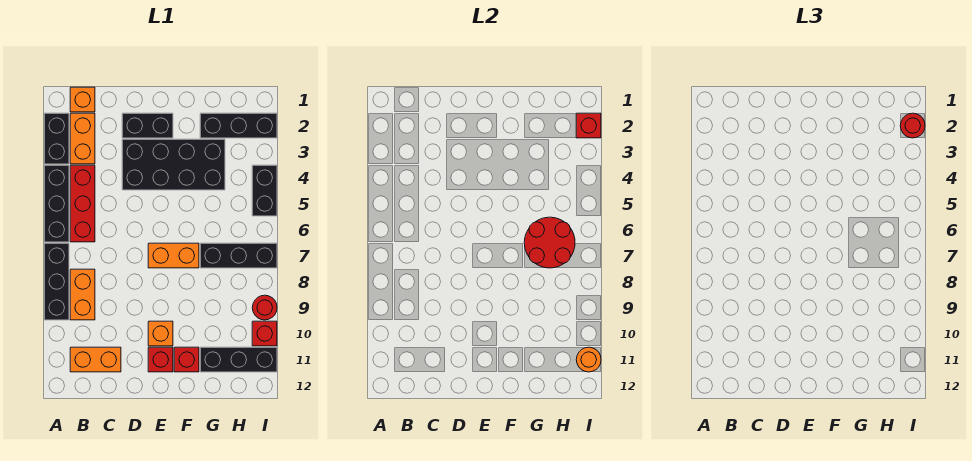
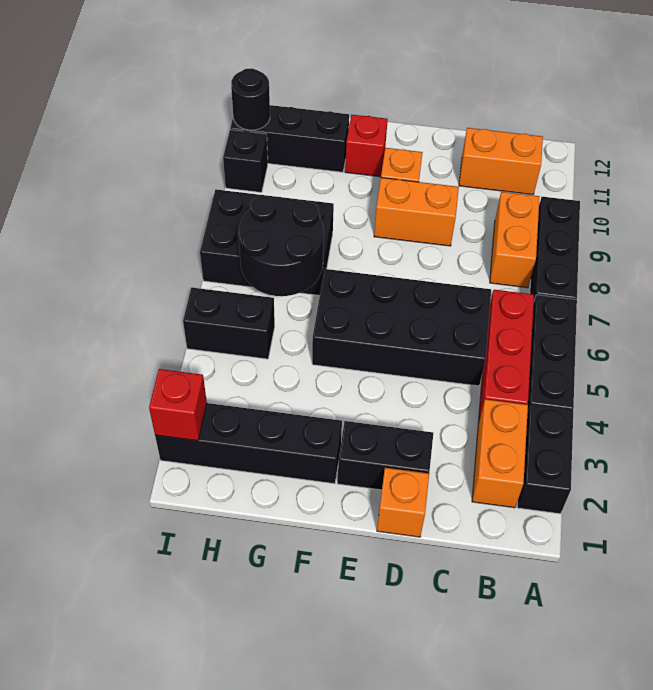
orange brick B1 level 1 -> orange brick D1 level 1
black brick D3:G4 level 1 -> black brick C5:F6 level 1
orange brick E7:F7 level 1 -> orange brick D9:E9 level 1
red brick E11 level 1 -> none
black brick G2:I2 level 1 -> black brick F2:I2 level 1
red round brick G6:H7 level 2 -> black round brick G6:H7 level 2
black brick G7:I7 level 1 -> black brick G7:I8 level 1
red round brick I2 level 3 -> none
black brick I4:I5 level 1 -> black brick H5:I5 level 1
red round brick I9 level 1 -> none
red brick I10 level 1 -> black brick I10 level 1
orange round brick I11 level 2 -> black round brick I11 level 2

